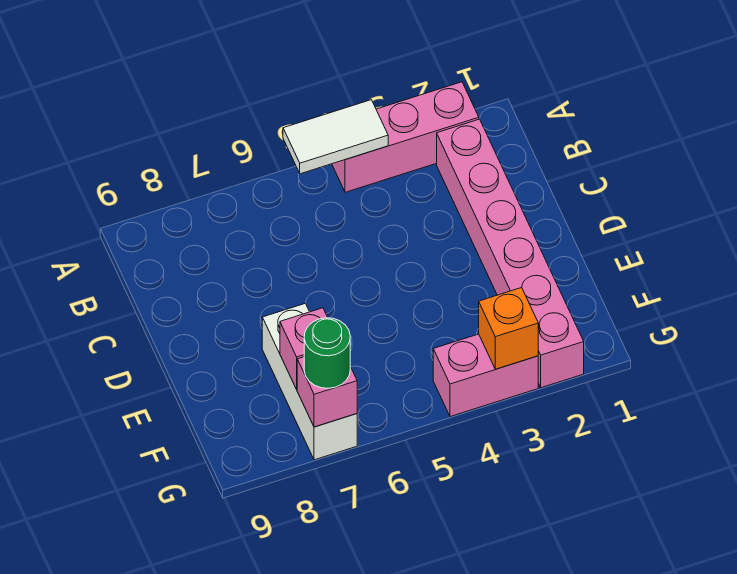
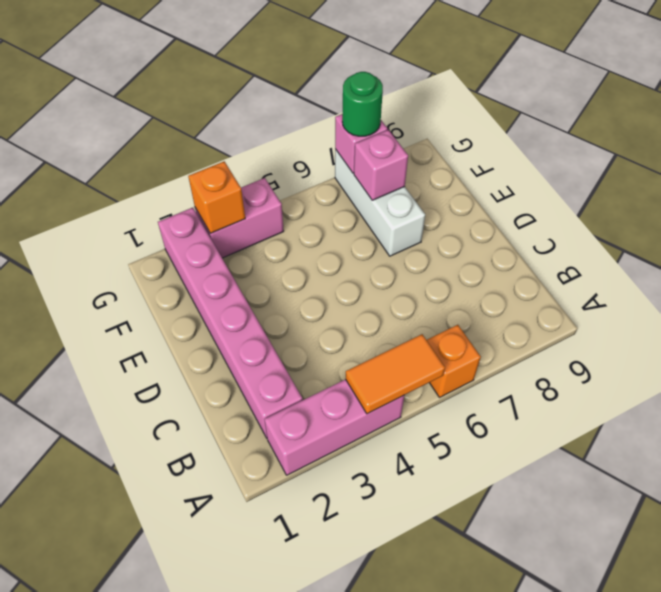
white tile A4:A5 level 2 -> orange tile A4:A5 level 2
none -> orange brick A6 level 1

